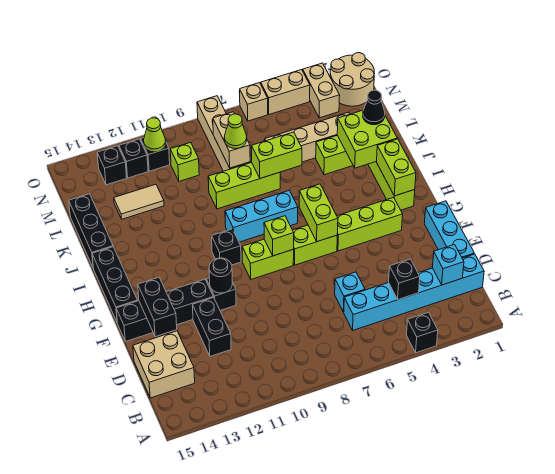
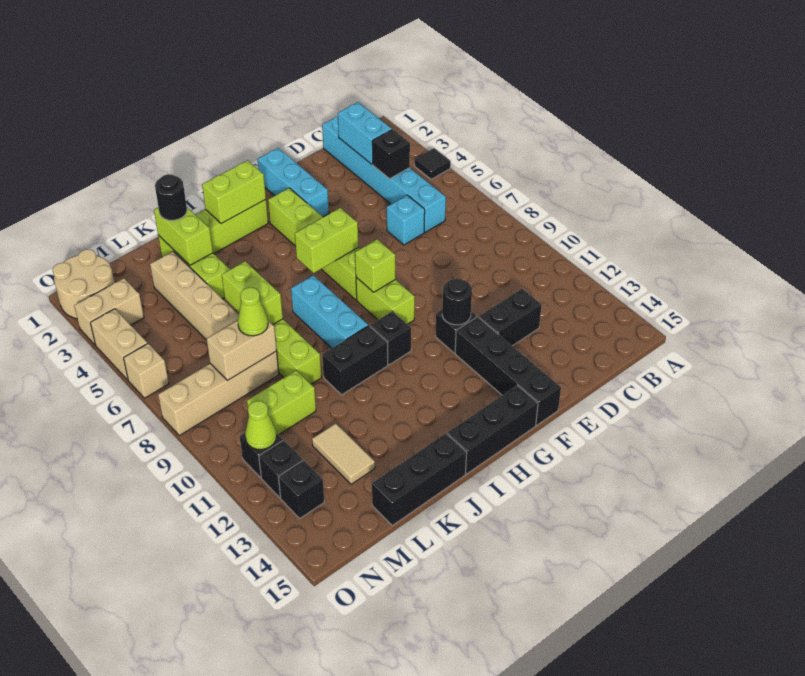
black brick A4 level 1 -> black tile A4 level 1
cyan brick C2 level 2 -> cyan brick C2:C3 level 2
tan brick C14:D15 level 1 -> none
cyan brick D1:F1 level 1 -> cyan brick F1:F3 level 1
black brick E14:F14 level 2 -> black brick I10:J10 level 1
lime brick J2:K3 level 2 -> lime brick K2:K3 level 2
black cone K2 level 3 -> black round brick K2 level 3
lime brick M10 level 1 -> lime brick L10:M10 level 1

